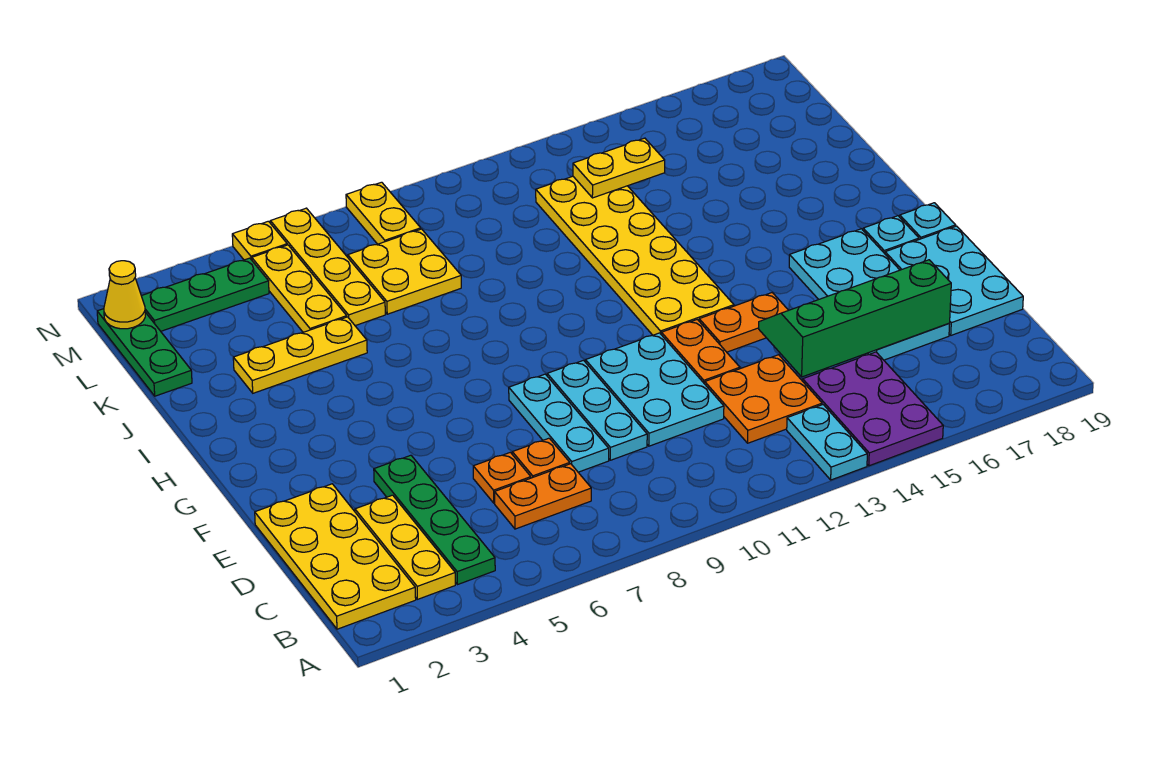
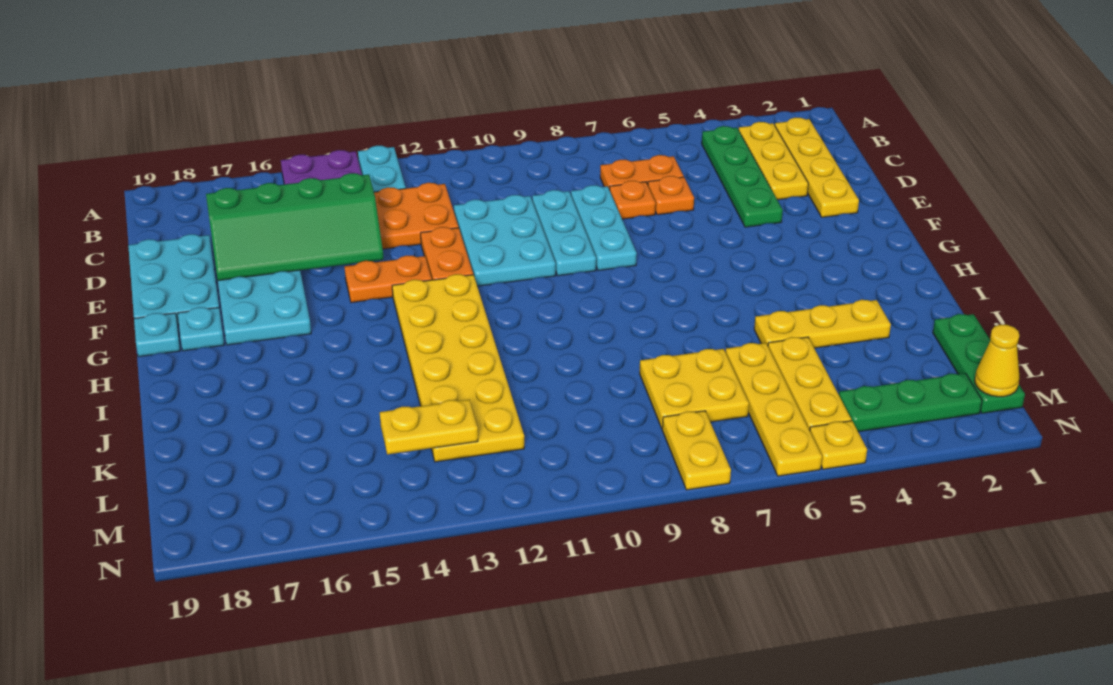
yellow plate B1:E2 level 1 -> yellow plate B2:E2 level 1

